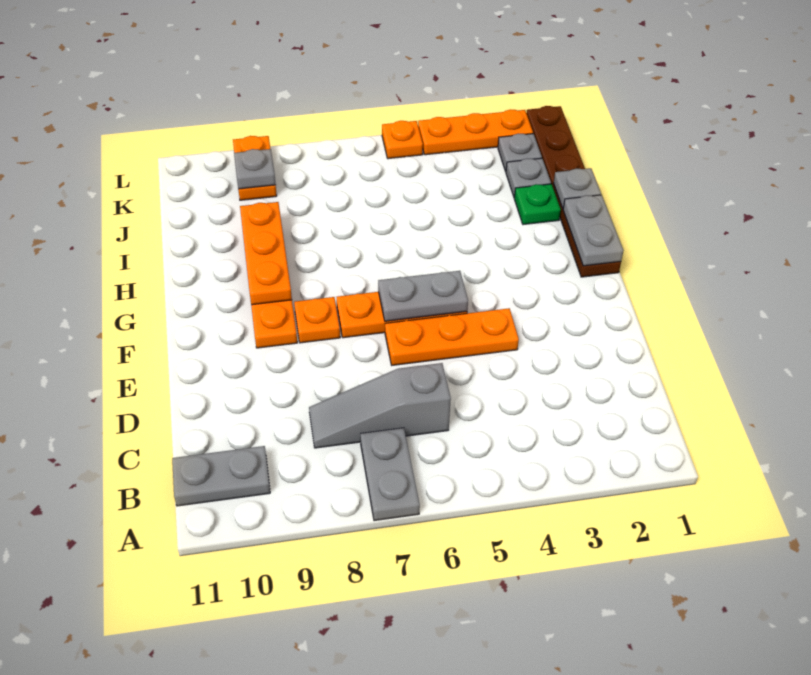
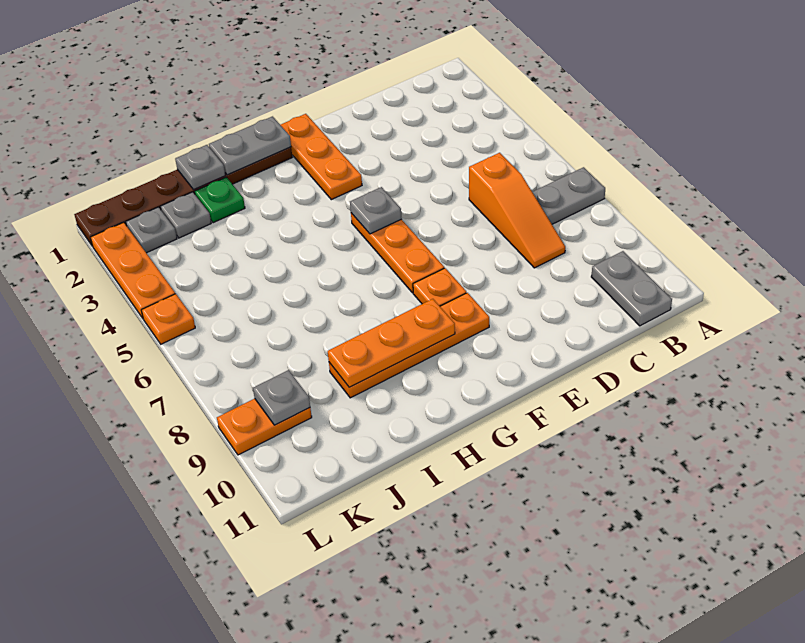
grey slope C6:C8 level 1 top 6 -> orange slope C6:C8 level 1 top 6
orange plate E4:E6 level 1 -> orange plate F1:F3 level 1
grey plate F5:F6 level 2 -> grey plate F5 level 2

